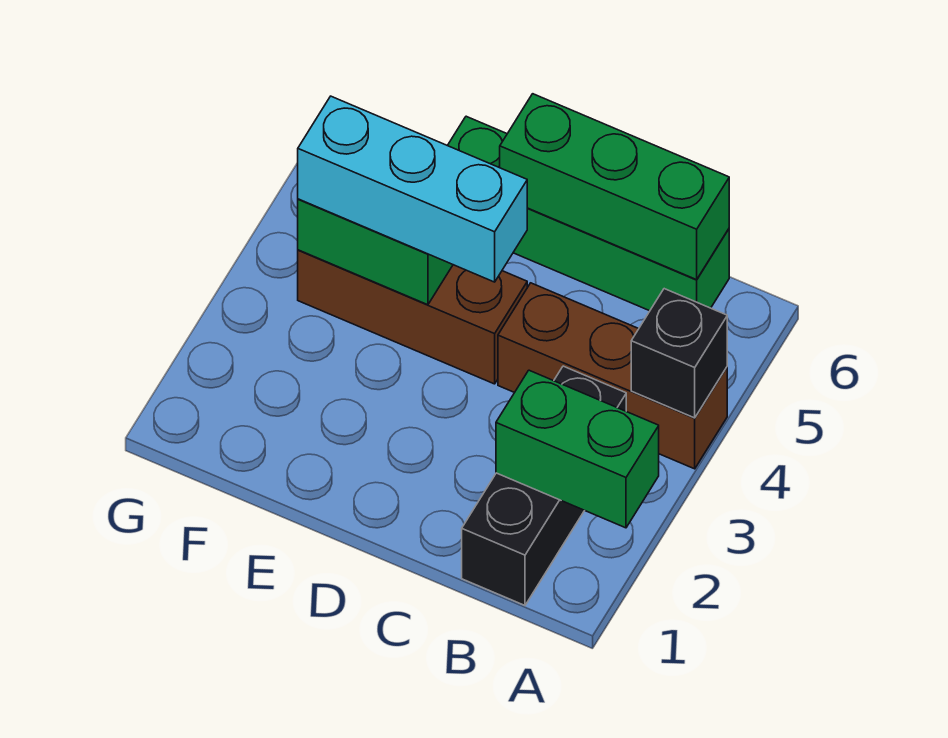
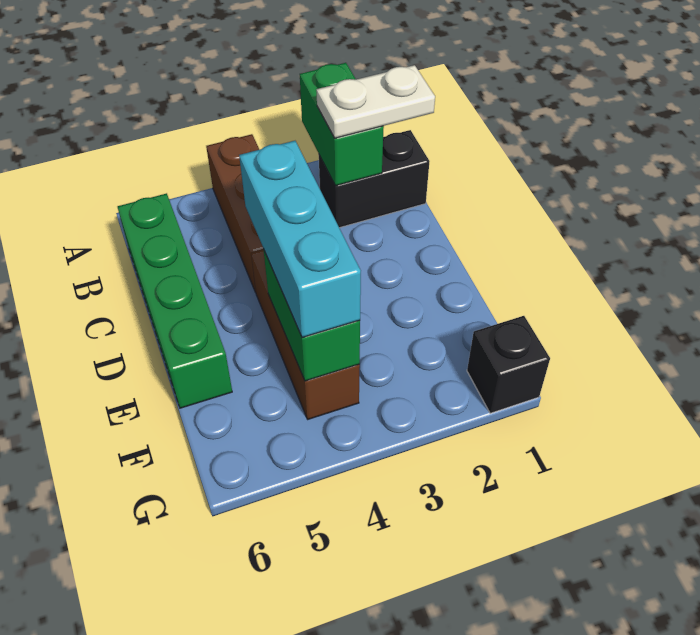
black brick A4 level 2 -> black brick G1 level 1
black brick B1:B3 level 1 -> black brick B1:B2 level 1
none -> white plate B1:B2 level 3
green brick B6:D6 level 2 -> none

